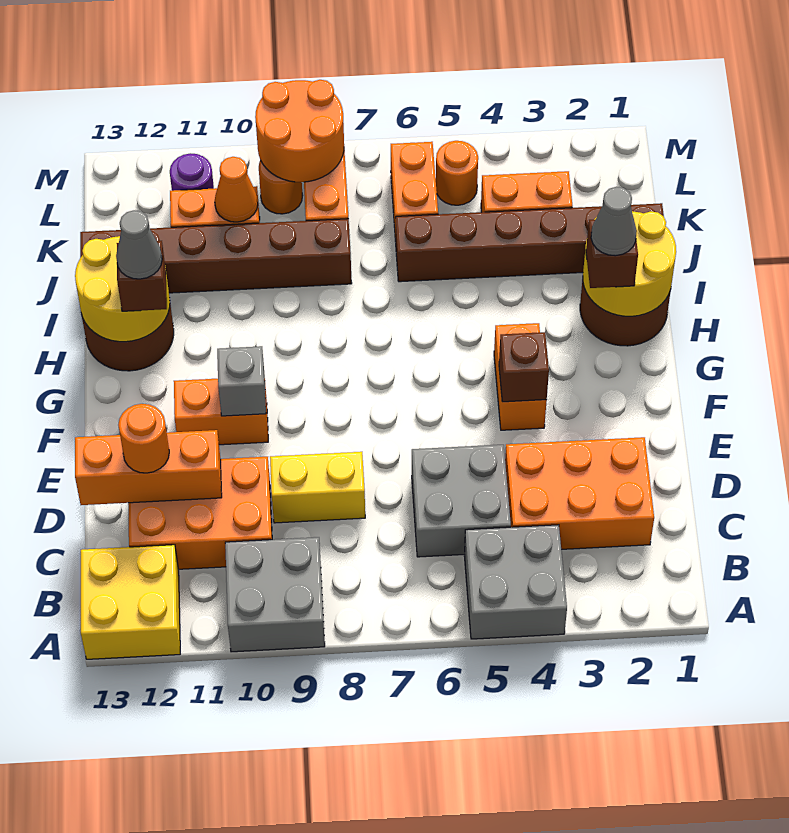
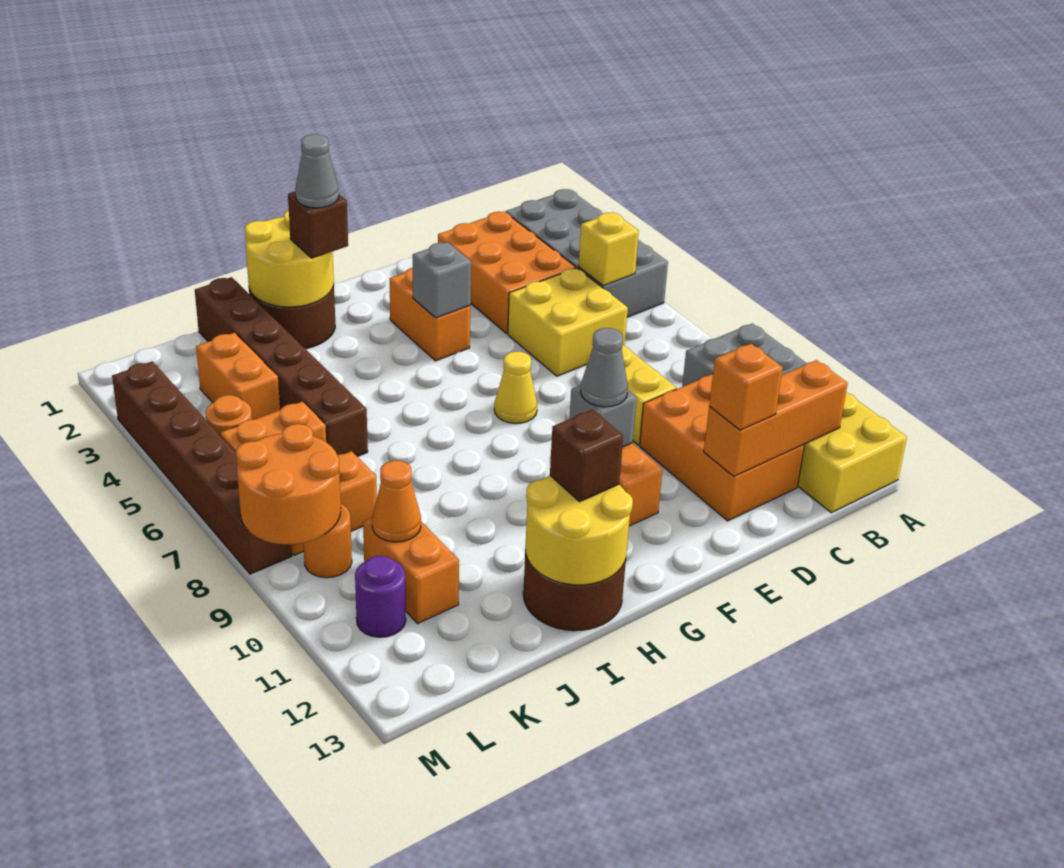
grey brick A4:B5 level 1 -> grey brick A2:B5 level 1
none -> yellow brick B5 level 2
grey brick C5:D6 level 1 -> yellow brick C5:D6 level 1
orange brick D11:D13 level 2 -> orange brick B12:D12 level 2
orange round brick D12 level 3 -> orange brick D12 level 3
orange brick F4:G4 level 1 -> orange brick F3:F4 level 1
brown brick F4 level 2 -> grey brick F4 level 2
none -> yellow cone F7 level 1
grey cone H12 level 4 -> grey cone F10 level 3
brown brick J8:J13 level 1 -> brown brick M3:M8 level 1

